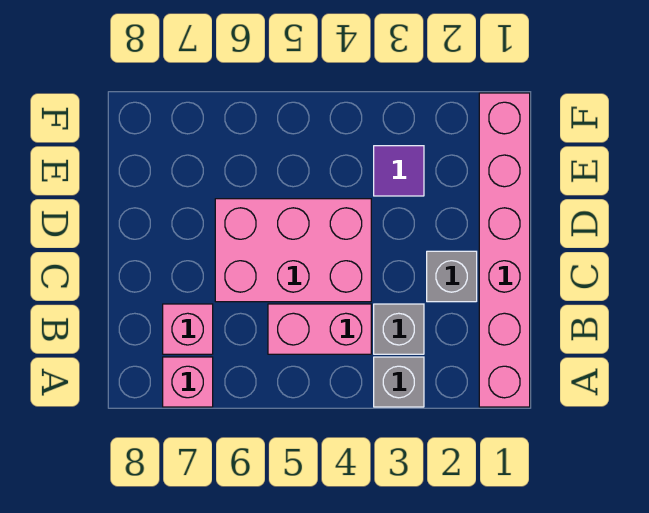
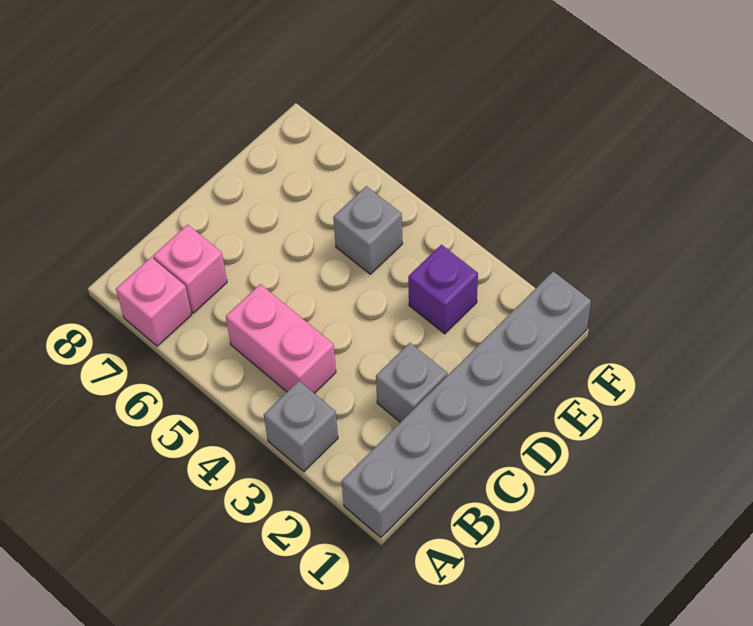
pink brick A1:F1 level 1 -> grey brick A1:F1 level 1
grey brick B3 level 1 -> grey brick E5 level 1
pink brick C4:D6 level 1 -> none
purple tile E3 level 1 -> purple brick E3 level 1

